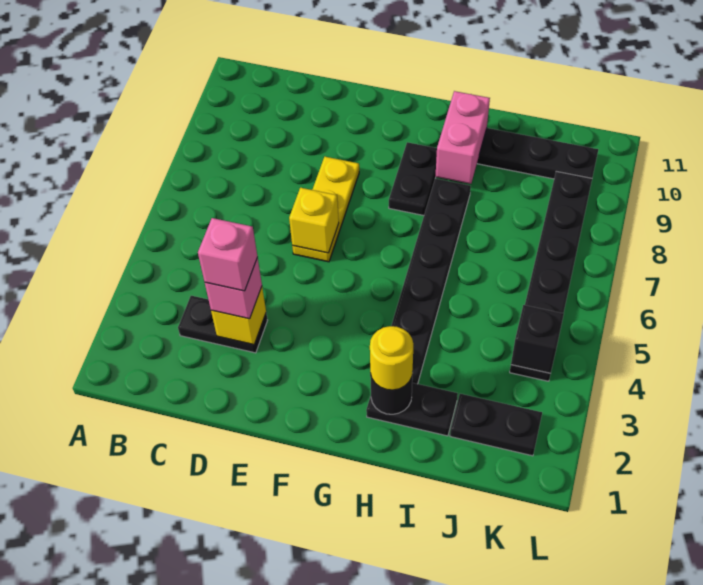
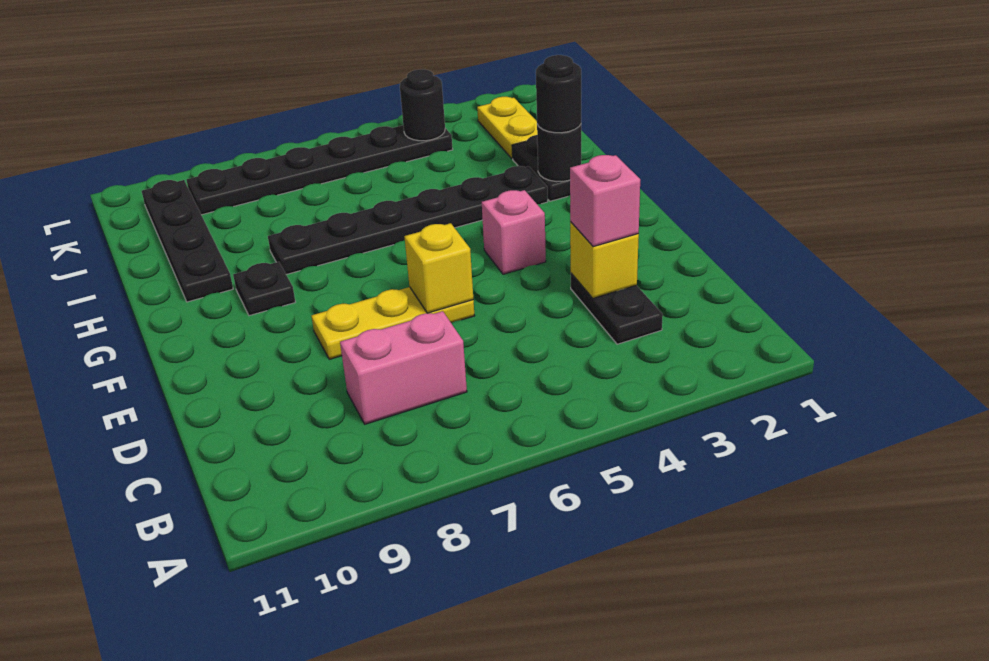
pink brick D3 level 4 -> pink brick F4 level 1
black plate G8:G9 level 1 -> black plate G9 level 1
yellow round brick H2 level 3 -> black round brick H2 level 3
pink brick H9:H10 level 2 -> pink brick C7:C8 level 1
black plate J2:K2 level 1 -> yellow plate J2:K2 level 1
black brick K4 level 2 -> black round brick K4 level 2

